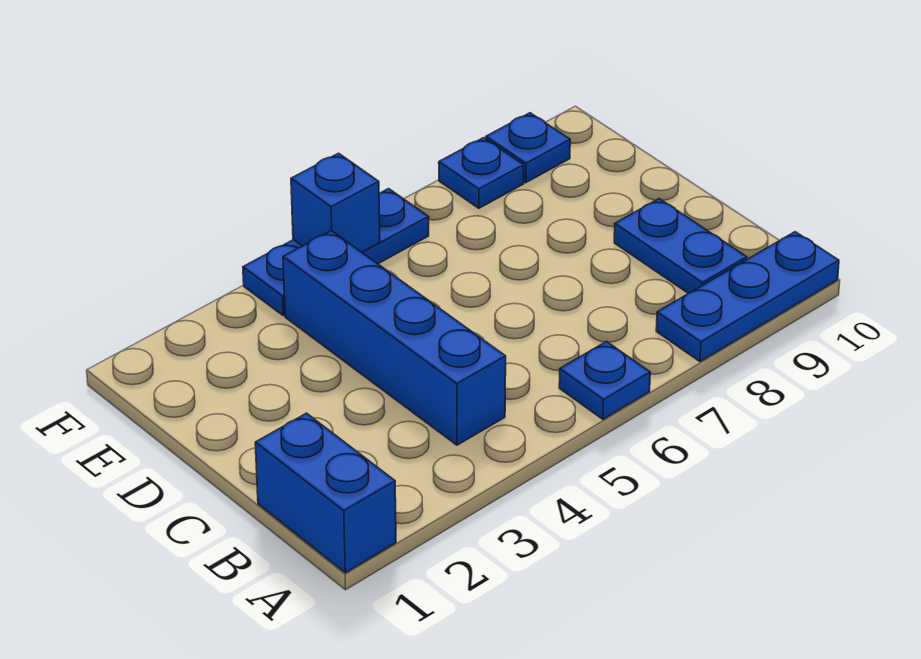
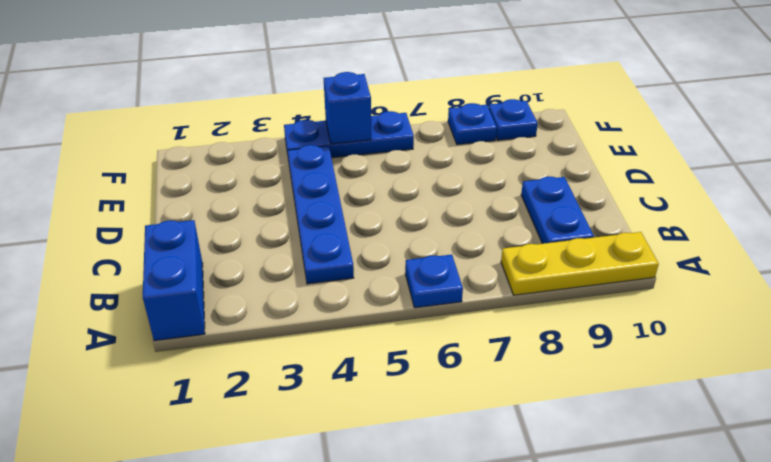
blue plate A8:A10 level 1 -> yellow plate A8:A10 level 1
blue brick B4:E4 level 1 -> blue plate B4:E4 level 1

